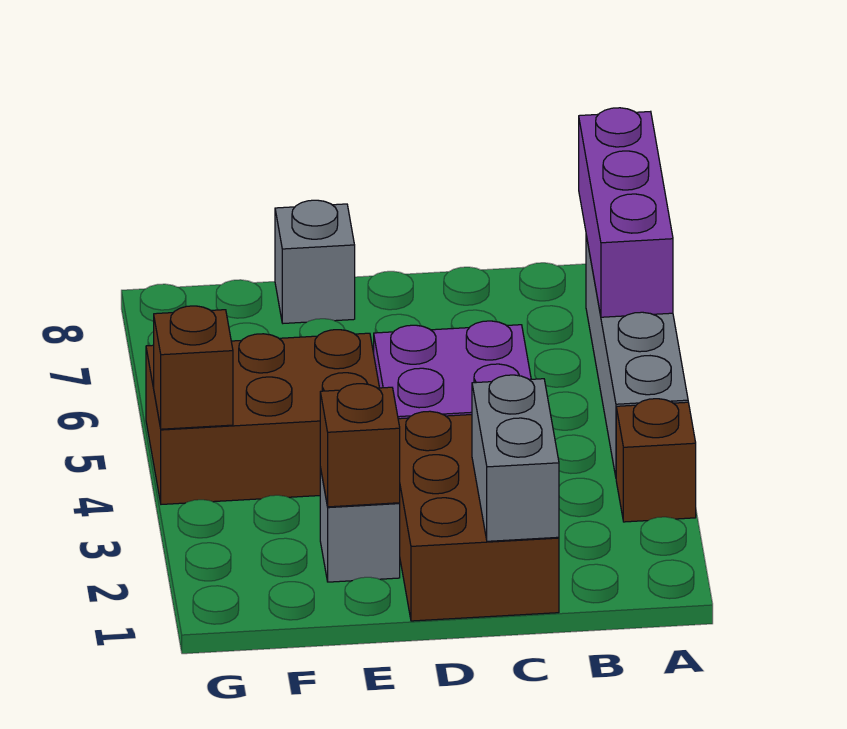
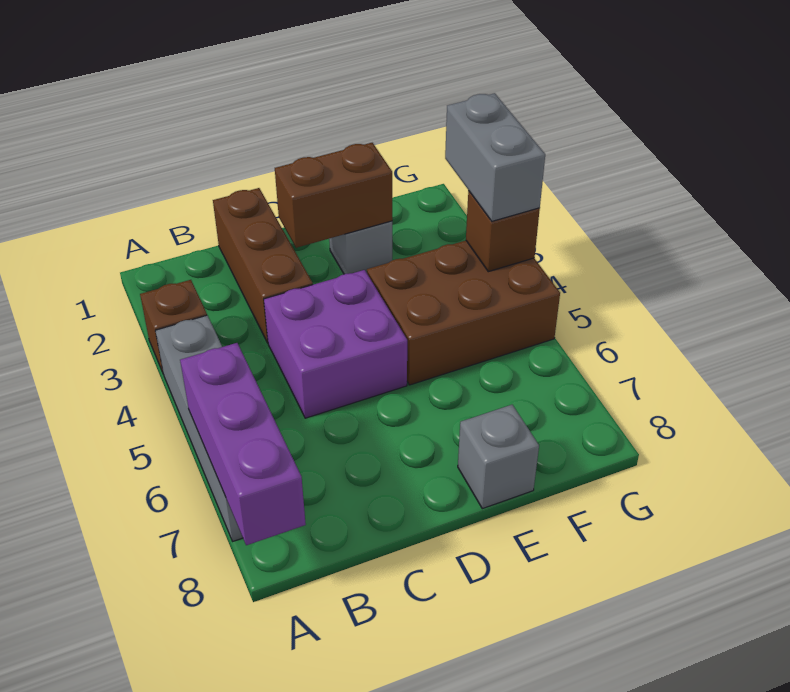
brown brick C1:D3 level 1 -> brown brick C1:C3 level 1
grey brick C1:C2 level 2 -> grey brick G3:G4 level 3
brown brick E2 level 2 -> brown brick D2:E2 level 2

